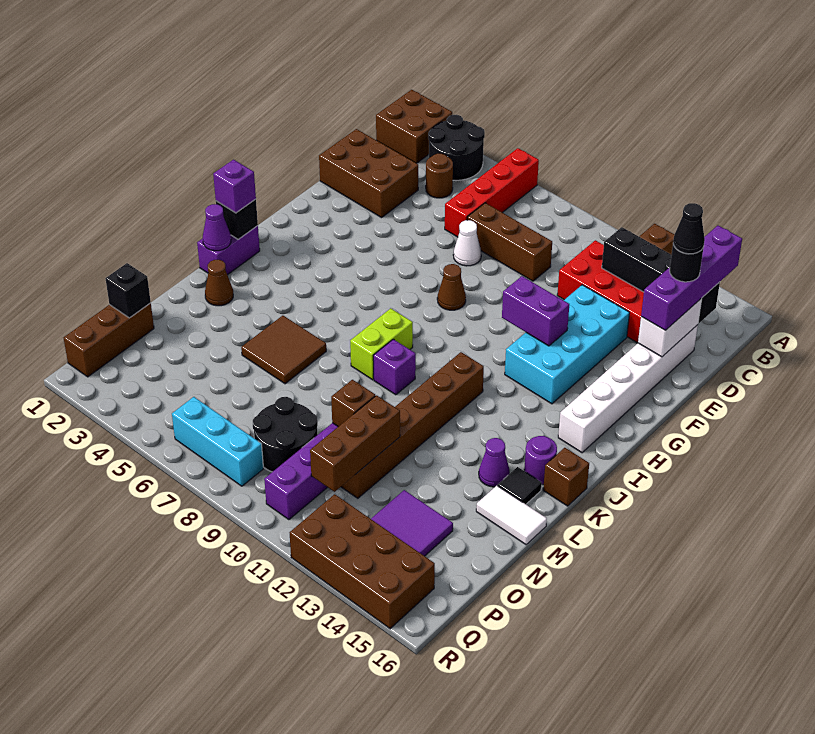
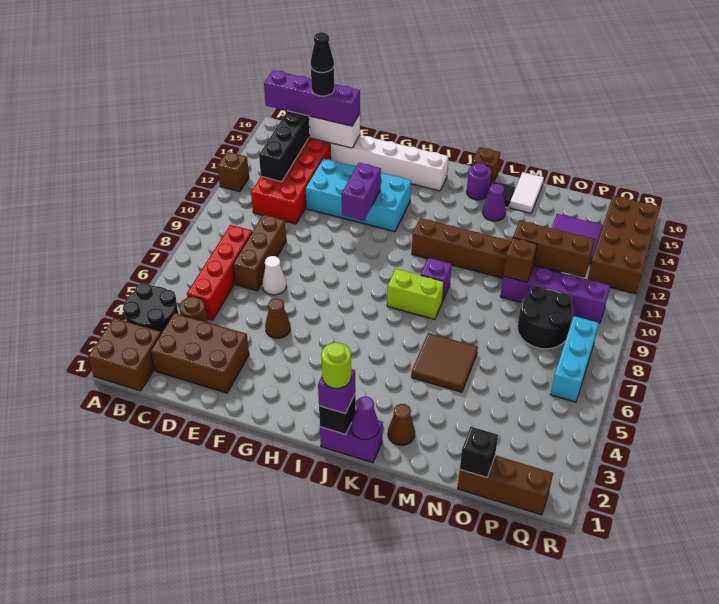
red brick A6:D6 level 1 -> red brick C5:C8 level 1
brown brick D1:E3 level 1 -> brown brick C2:E3 level 1
brown cone G8 level 1 -> brown cone F5 level 1
none -> lime round brick J1 level 4

